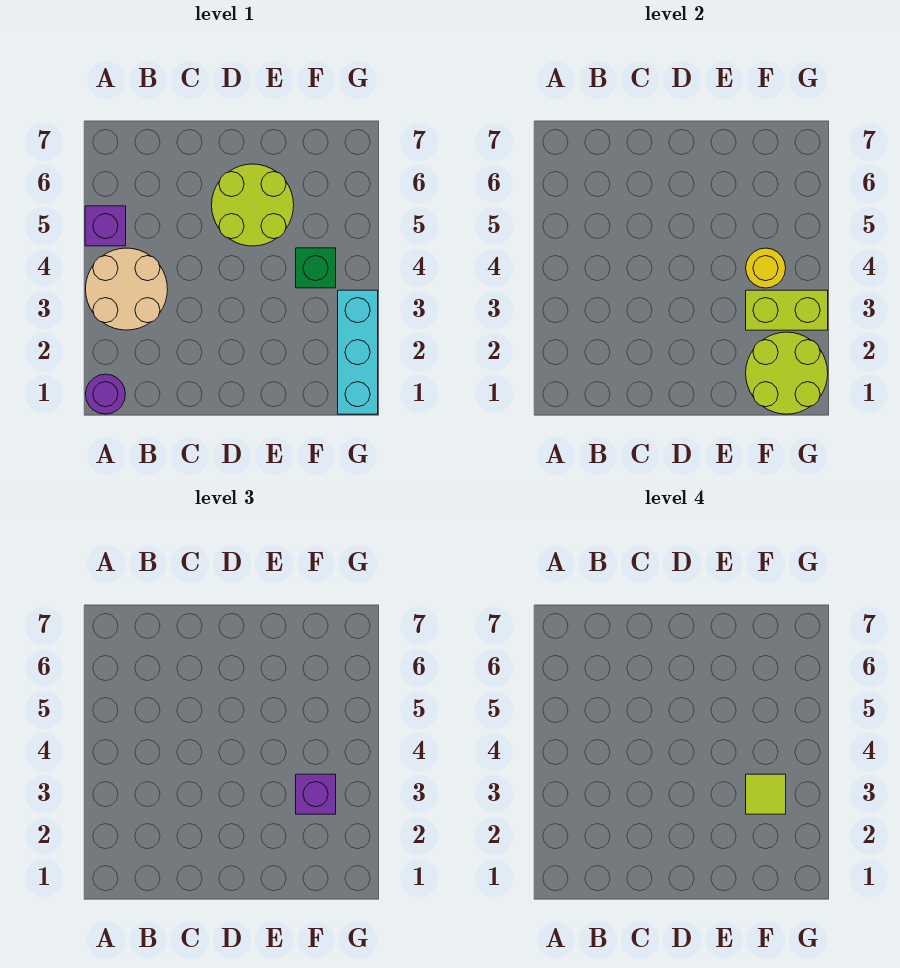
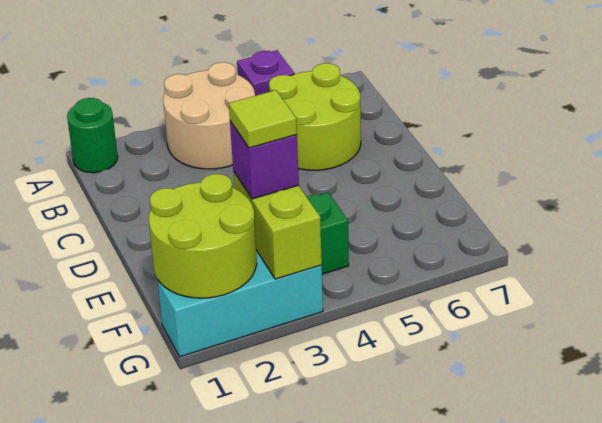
purple round brick A1 level 1 -> green round brick A1 level 1
lime round brick D5:E6 level 1 -> lime round brick B5:C6 level 1
yellow round brick F4 level 2 -> none

